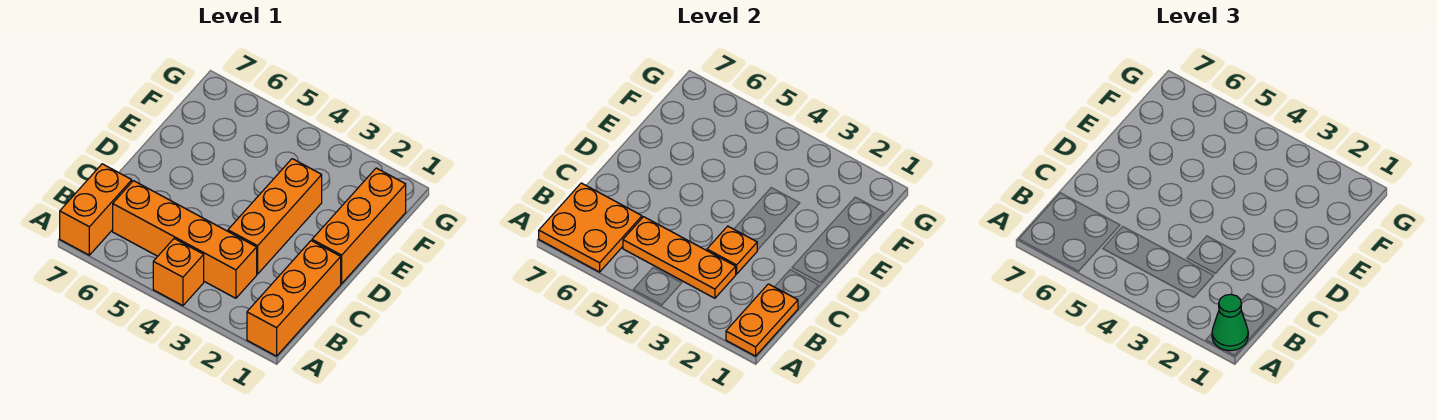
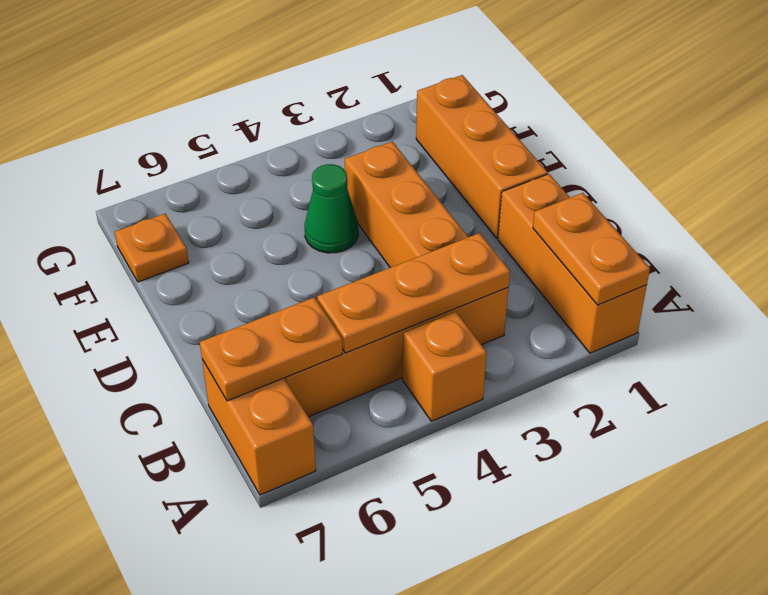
green cone A1 level 3 -> green cone E4 level 1
orange plate A6:B7 level 2 -> orange plate B6:B7 level 2
orange plate C3 level 2 -> orange plate F7 level 1

